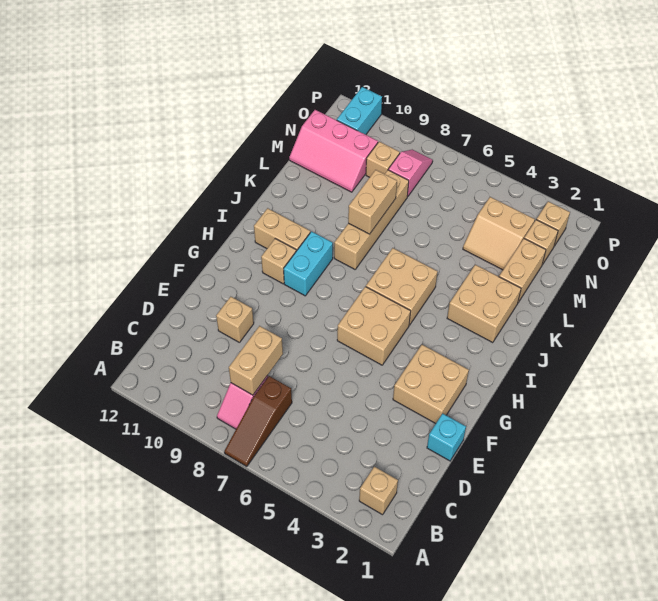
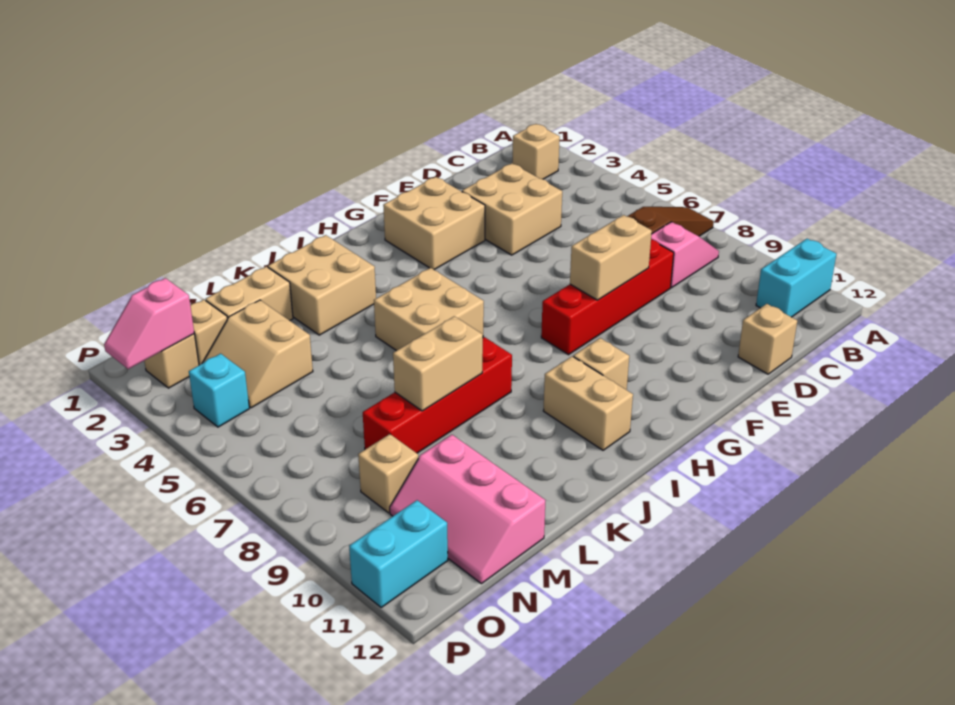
tan brick C8:D8 level 2 -> tan brick E8:F8 level 2
none -> red brick D8:G8 level 1
cyan brick E1 level 1 -> cyan brick O4 level 1
tan brick E10 level 1 -> tan brick D12 level 1
tan brick G5:H6 level 1 -> tan brick D3:E4 level 1
cyan brick H9:I9 level 1 -> cyan brick A11:B11 level 1
tan brick J8:M8 level 1 -> red brick J8:M8 level 1
tan slope M3:N4 level 1 top N -> tan slope M3:N4 level 1 top M
pink slope M10:N12 level 1 top N -> pink slope M10:N12 level 1 top M
pink slope N8:O8 level 1 top N -> pink slope O2:P2 level 2 top O

